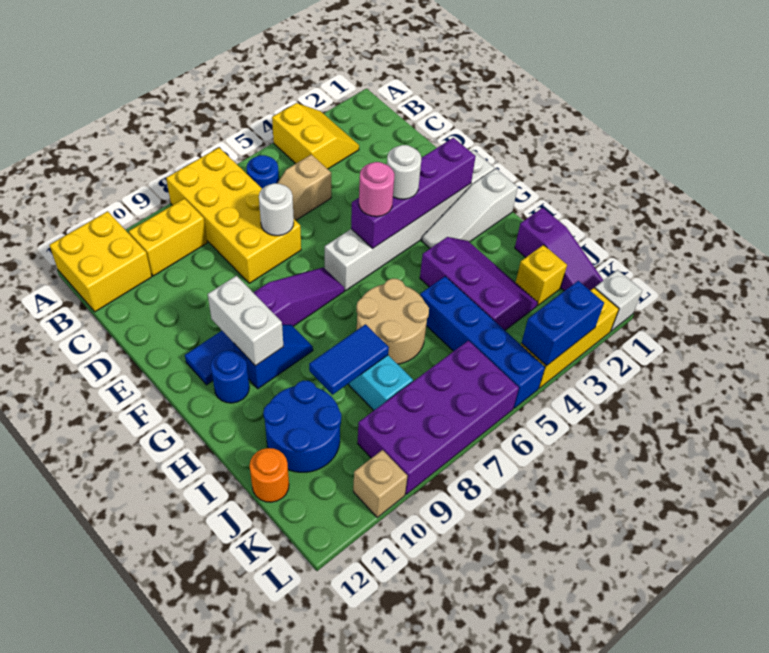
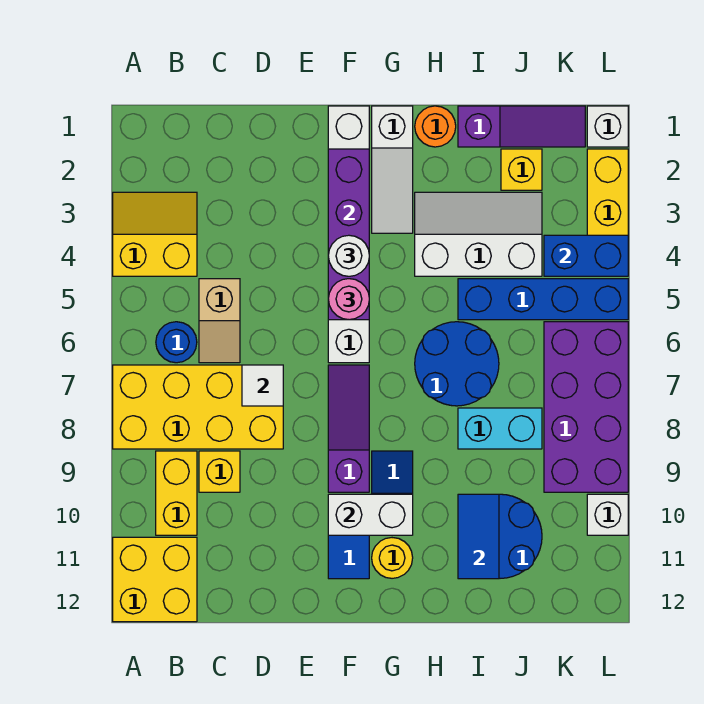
none -> yellow brick C9 level 1
white round brick D7 level 2 -> white tile D7 level 2
blue round brick G11 level 1 -> yellow round brick G11 level 1
purple slope H3:J4 level 1 top 4 -> white slope H3:J4 level 1 top 4
tan round brick H6:I7 level 1 -> blue round brick H6:I7 level 1
blue tile I8:I9 level 2 -> blue tile I10:I11 level 2
orange round brick J12 level 1 -> orange round brick H1 level 1
blue brick L3:L4 level 2 -> blue brick K4:L4 level 2
tan brick L10 level 1 -> white brick L10 level 1

